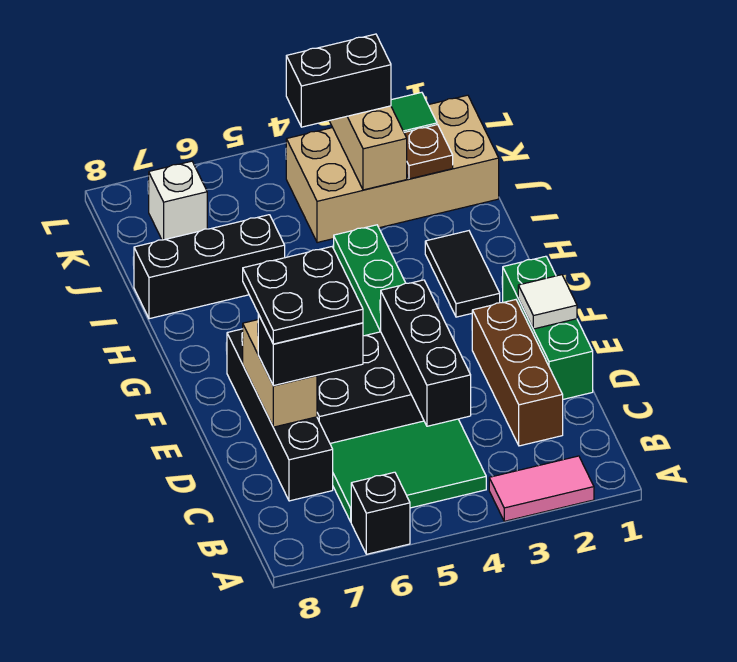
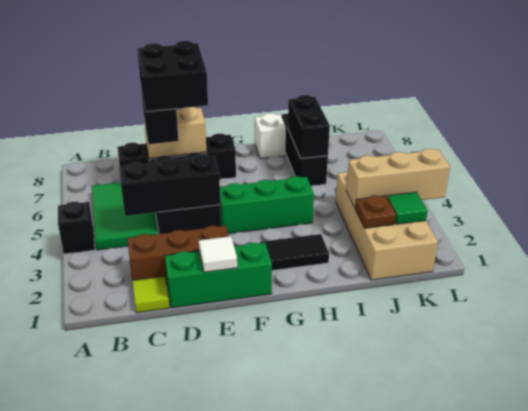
pink tile A2:A3 level 1 -> none
black brick A6 level 1 -> black brick A4 level 1
none -> lime tile C1 level 1
black plate D6:E7 level 4 -> black brick D6:E7 level 4
black brick K3:K4 level 3 -> black brick I6:I7 level 2
white brick K7 level 1 -> white brick H8 level 1

